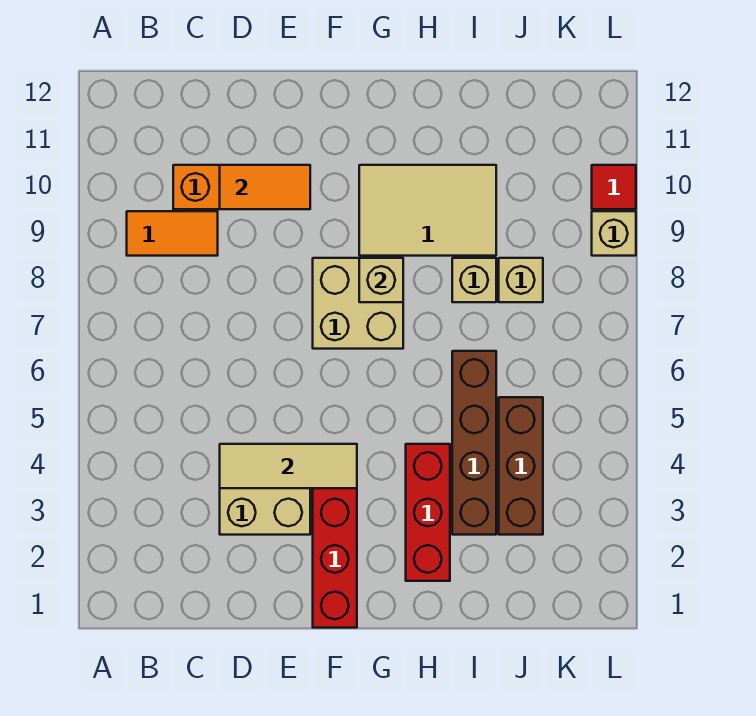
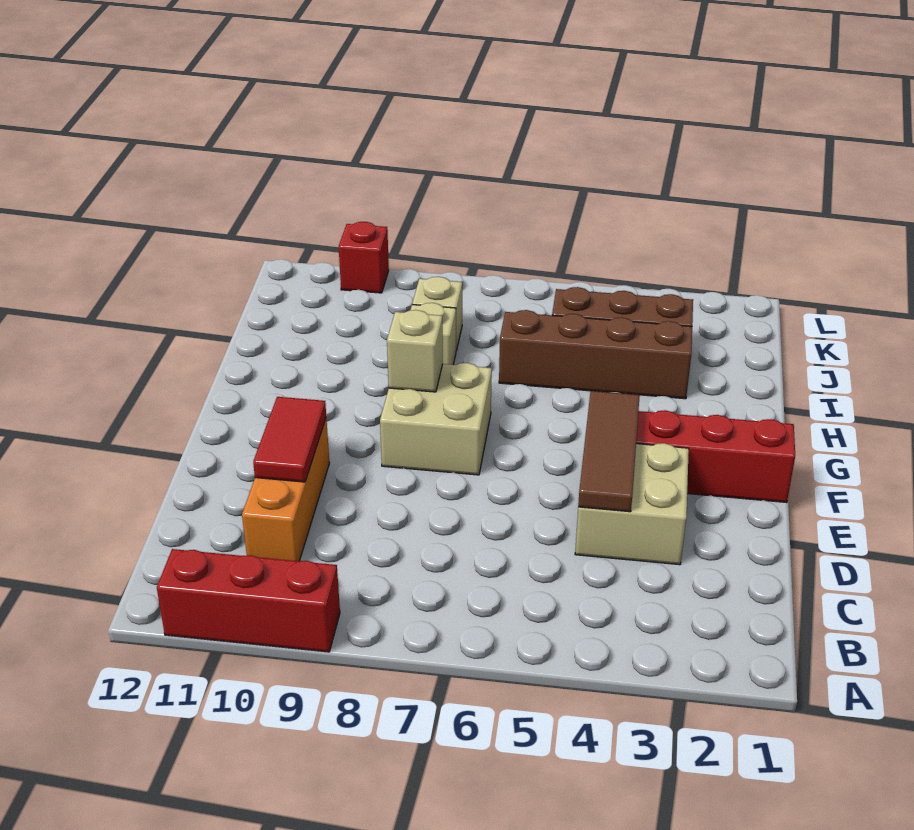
orange tile B9:C9 level 1 -> none
tan tile D4:F4 level 2 -> brown tile D4:F4 level 2
orange tile D10:E10 level 2 -> red tile D10:E10 level 2
tan tile G9:I10 level 1 -> none
red brick H2:H4 level 1 -> red brick A9:A11 level 1
tan brick L9 level 1 -> none
red tile L10 level 1 -> red brick L10 level 1

